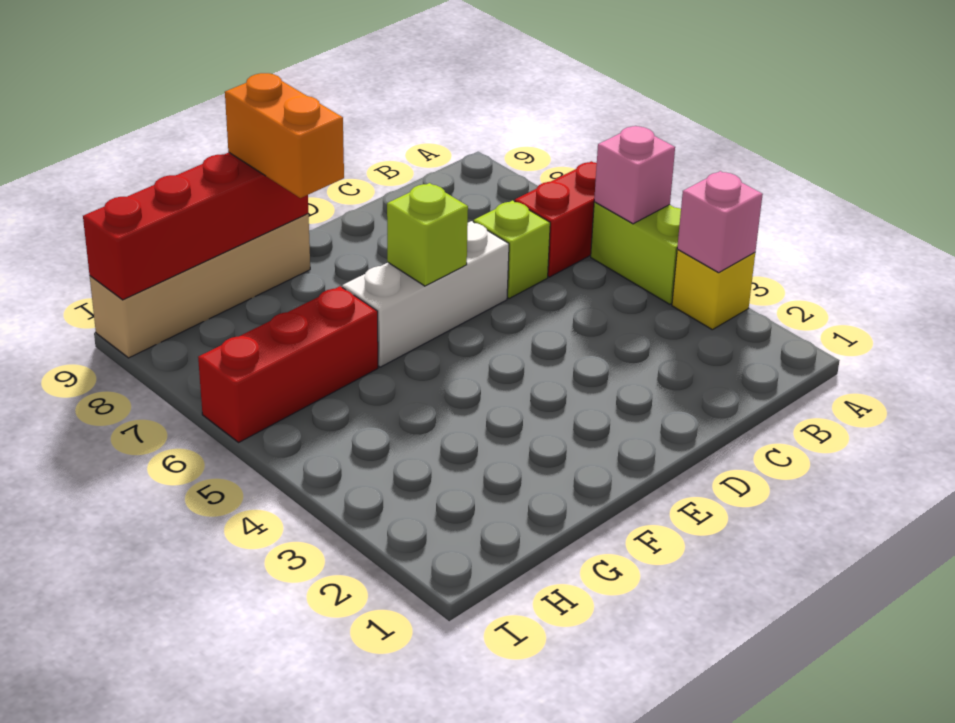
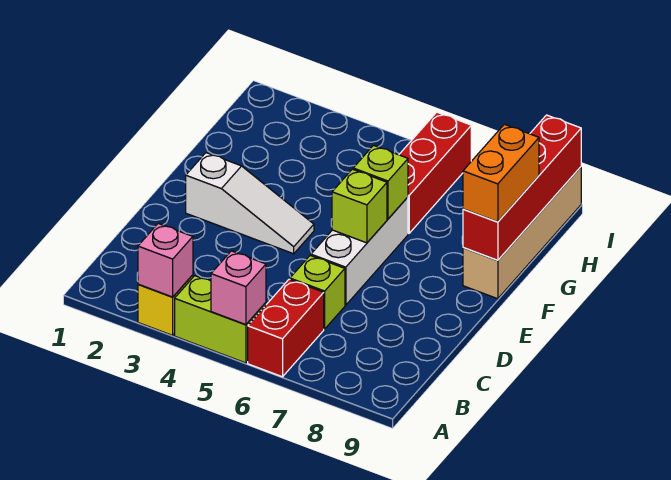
none -> white slope E2:E4 level 1 top 2
none -> lime brick F6 level 2
orange brick F8:F9 level 3 -> orange brick F9:G9 level 3

